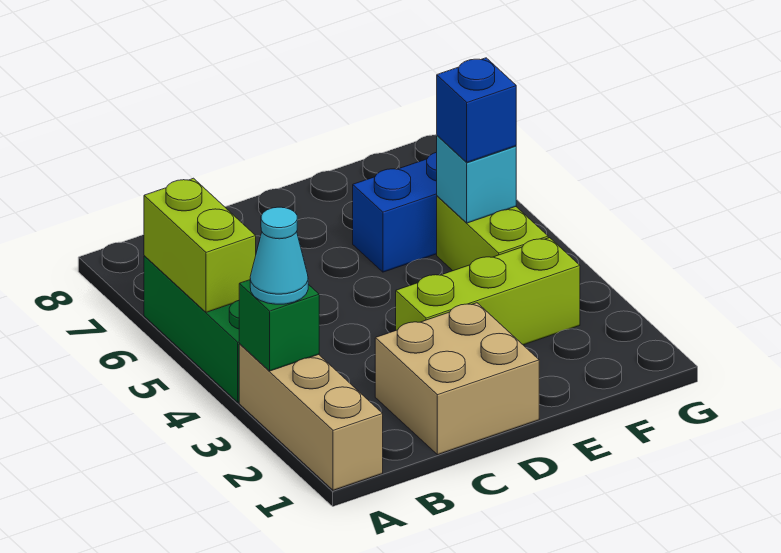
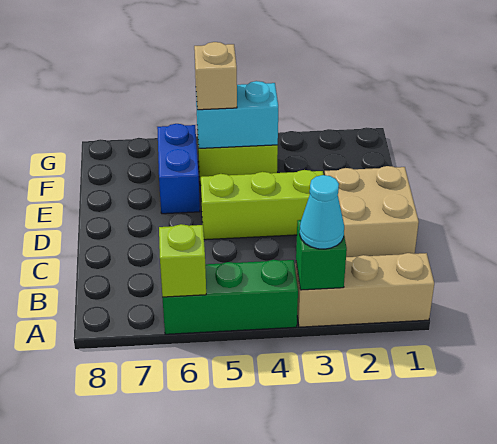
lime brick A5:A6 level 2 -> lime brick A6 level 2
lime brick D3:F3 level 1 -> lime brick D3:D5 level 1
cyan brick F5 level 2 -> cyan brick F4:F5 level 2
blue brick F5 level 3 -> tan brick F5 level 3

